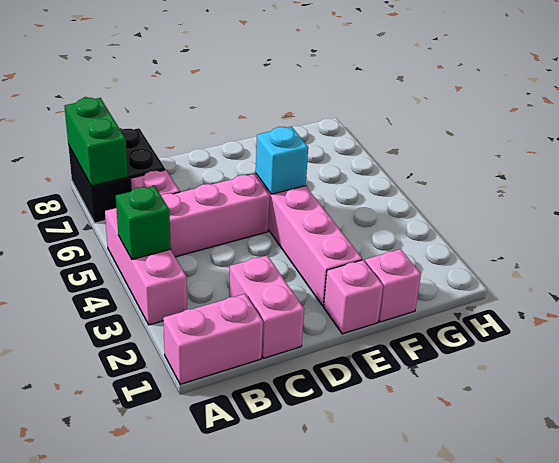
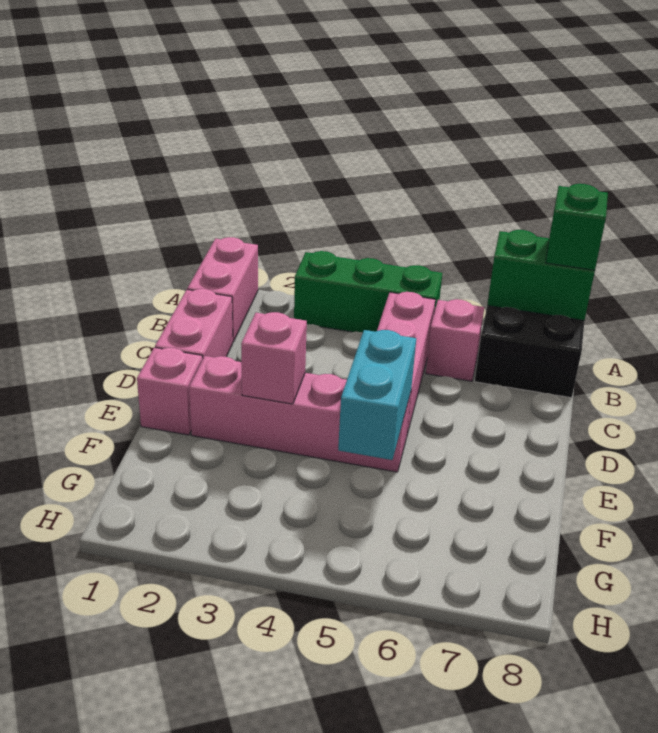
pink brick A3:A5 level 1 -> green brick A3:A5 level 1
green brick A4 level 2 -> green brick A8 level 3
pink brick C1:C2 level 1 -> pink brick C1:D1 level 1
cyan brick E5 level 2 -> cyan brick E5:F5 level 2
pink brick F1 level 1 -> pink brick E3 level 2

